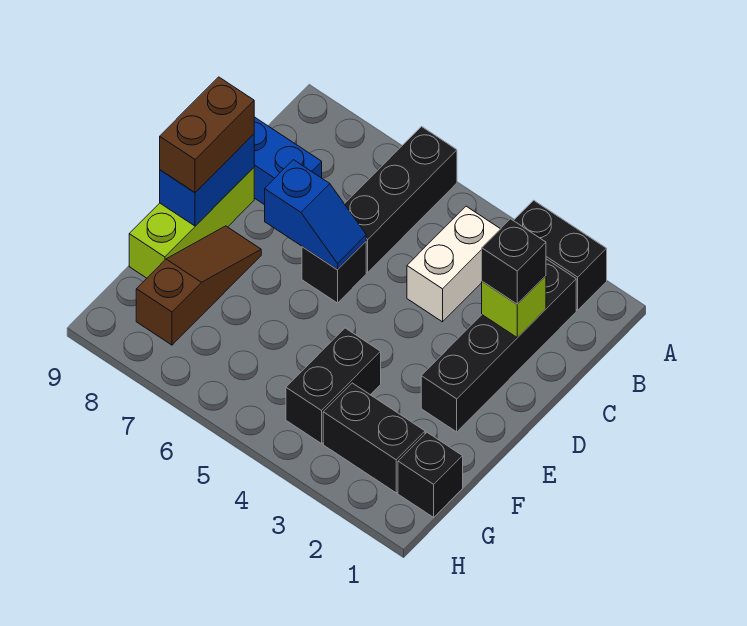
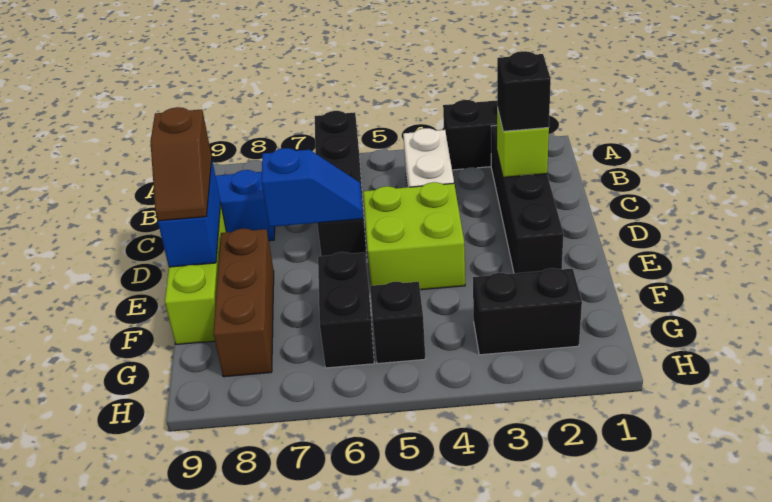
none -> lime brick D4:E5 level 1
brown brick D9:E9 level 3 -> brown slope D9:E9 level 3 top D
brown slope E8:G8 level 1 top G -> brown brick E8:G8 level 1
black brick F4:G4 level 1 -> black brick F6:G6 level 1
black brick G1 level 1 -> black brick G5 level 1

